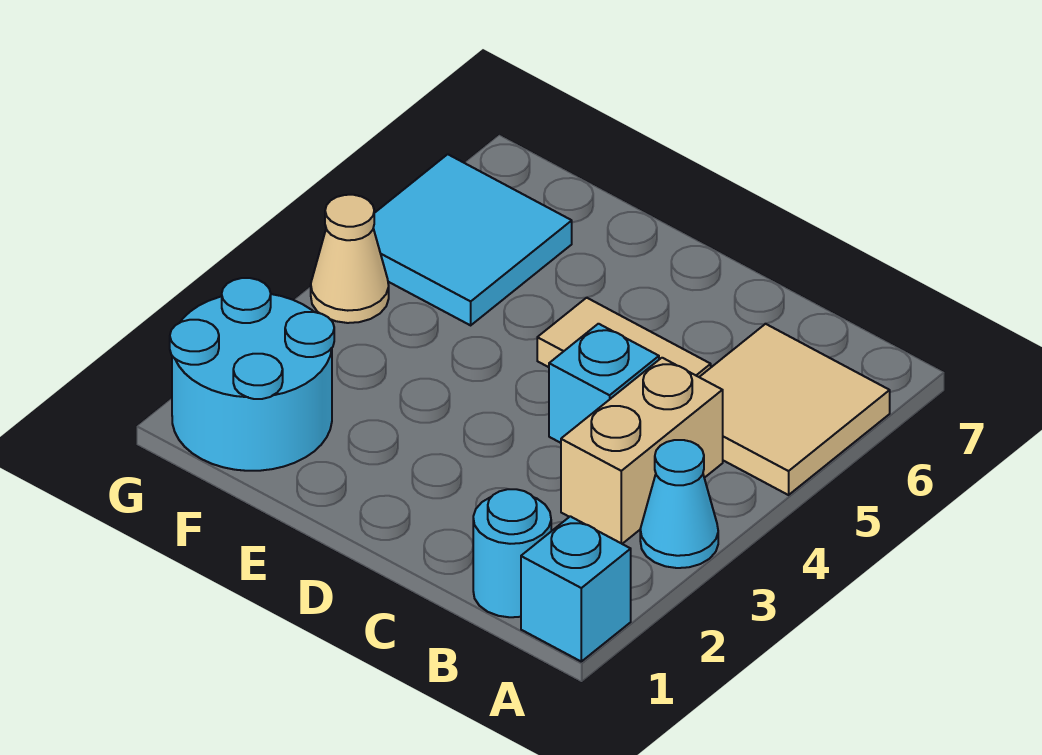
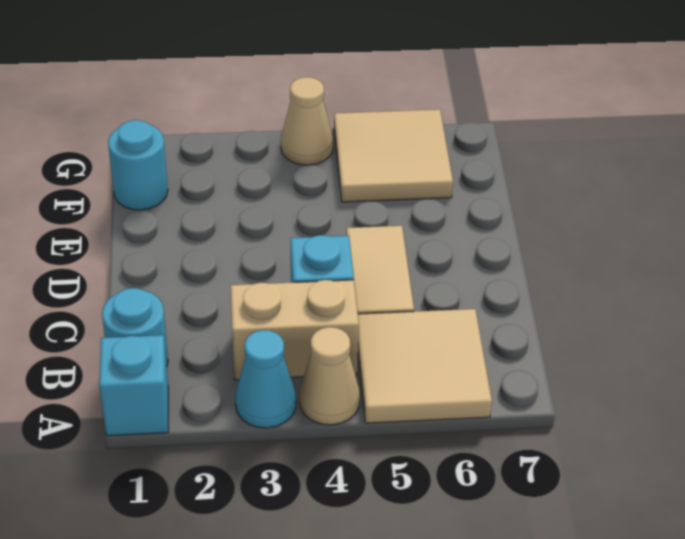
none -> tan cone A4 level 1
cyan round brick F1:G2 level 1 -> cyan round brick F1 level 1
cyan tile F5:G6 level 1 -> tan tile F5:G6 level 1

